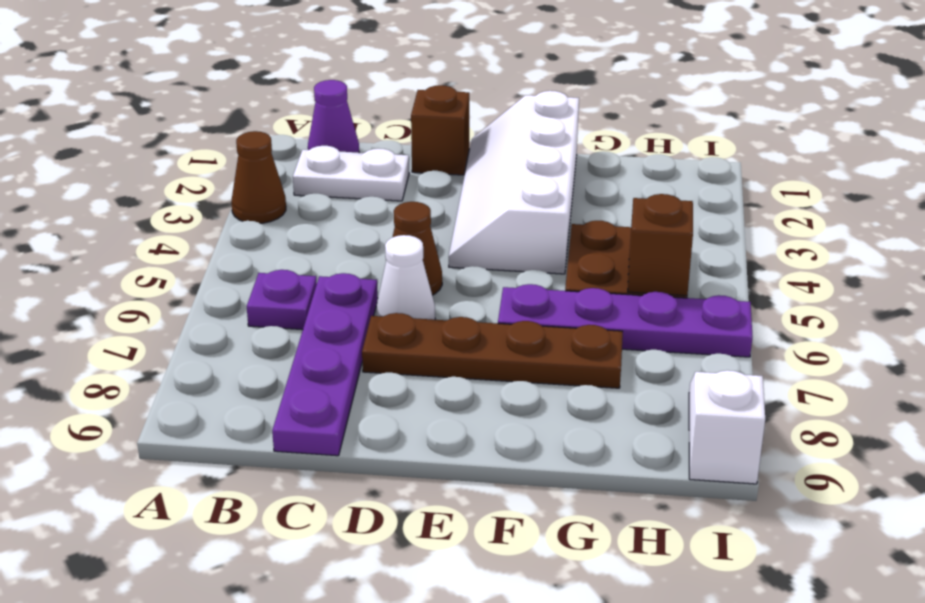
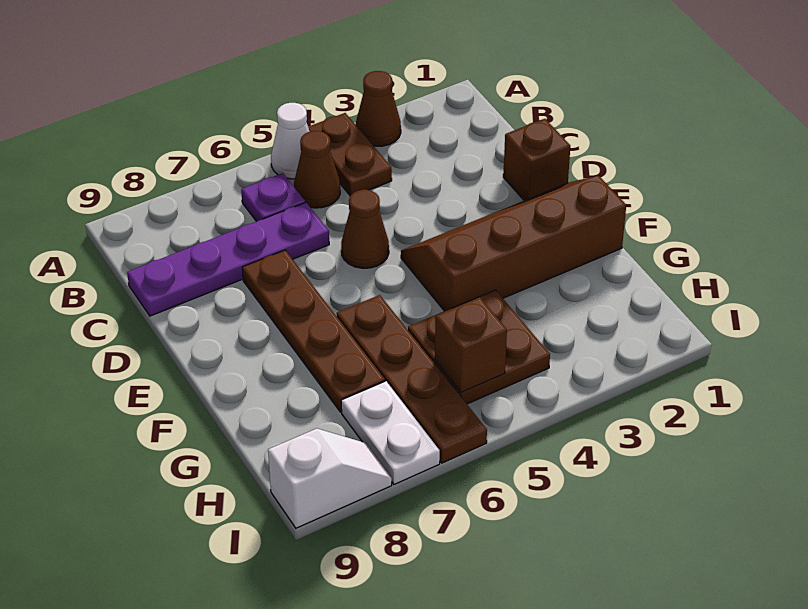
none -> brown plate A4:B4 level 1
purple cone B1 level 1 -> none
white plate B2:C2 level 1 -> white plate H7:I7 level 1
none -> brown cone B5 level 1
white cone D6 level 1 -> white cone A5 level 1
white slope E1:F4 level 1 top F -> brown slope E1:F4 level 1 top F
purple plate F6:I6 level 1 -> brown plate F6:I6 level 1

